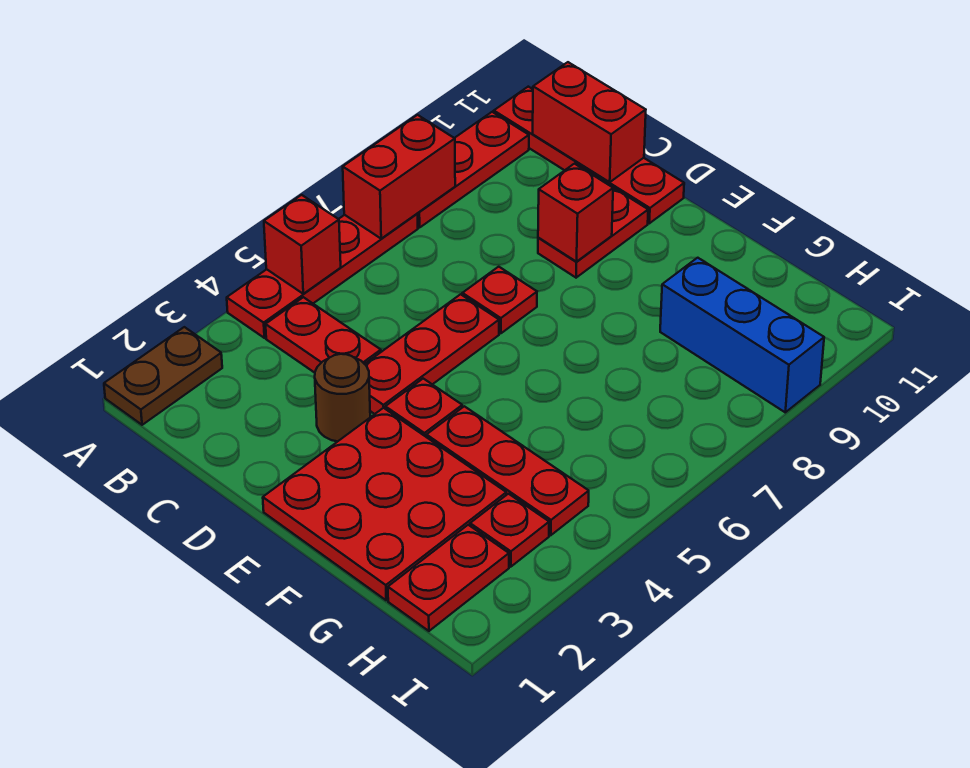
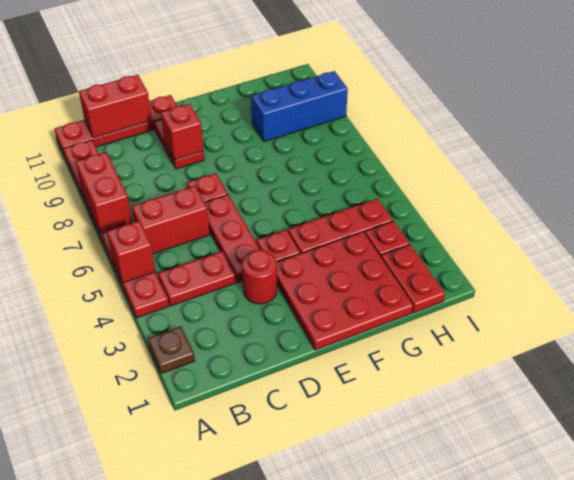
brown plate A1:A2 level 1 -> brown plate A2 level 1
none -> red brick B6:C6 level 1
brown round brick D3 level 1 -> red round brick D3 level 1

